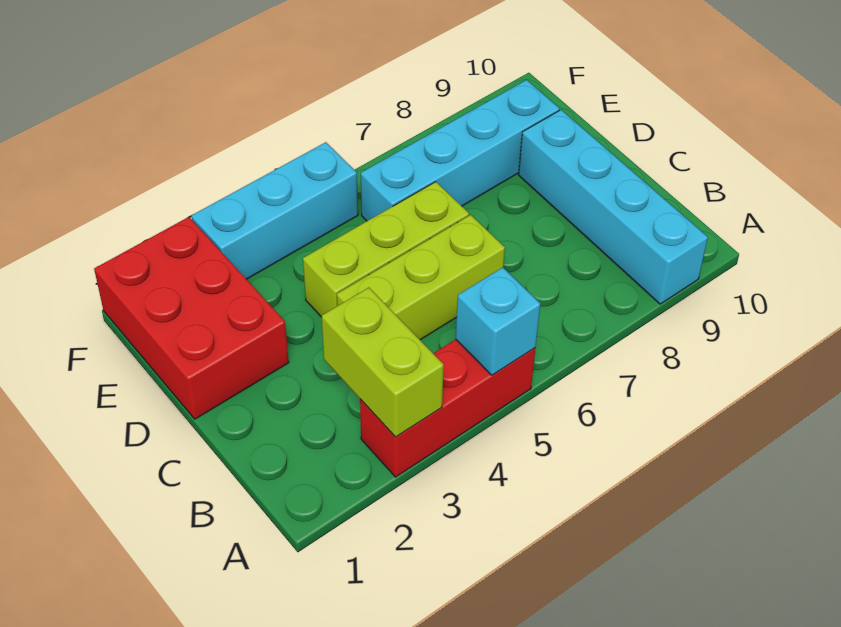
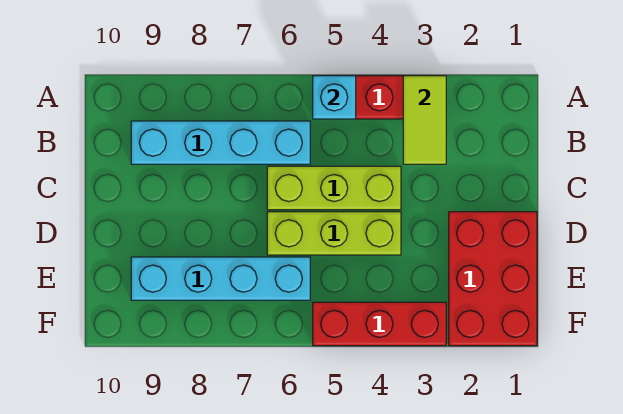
lime brick A3:B3 level 2 -> lime tile A3:B3 level 2
cyan brick A9:D9 level 1 -> cyan brick B6:B9 level 1
cyan brick F3:F5 level 1 -> red brick F3:F5 level 1

